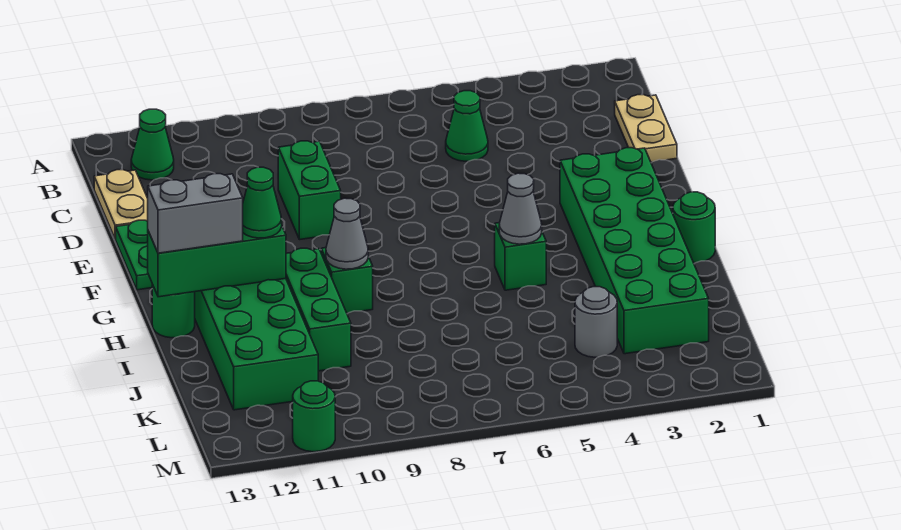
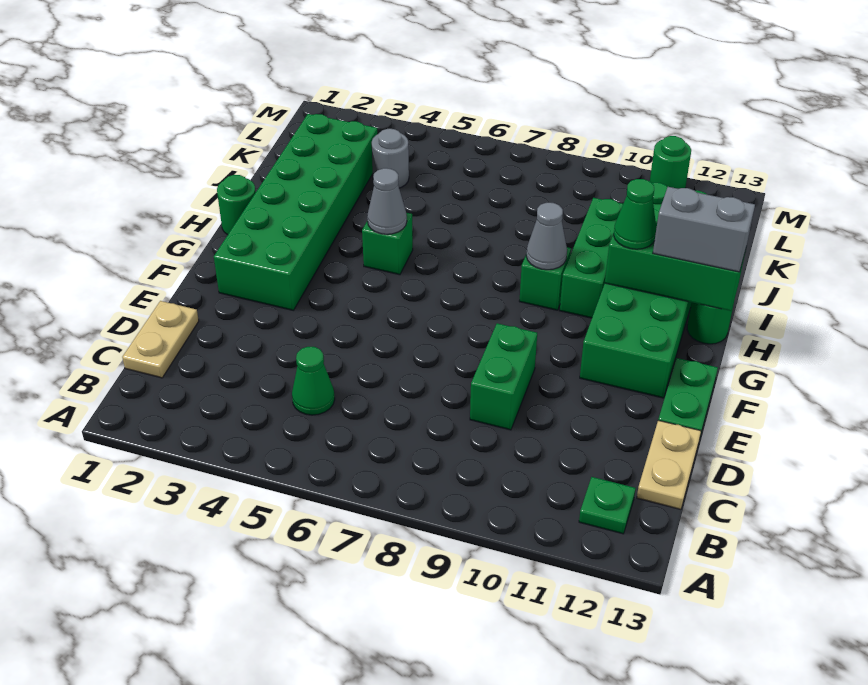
green cone B12 level 1 -> green plate B12 level 1

